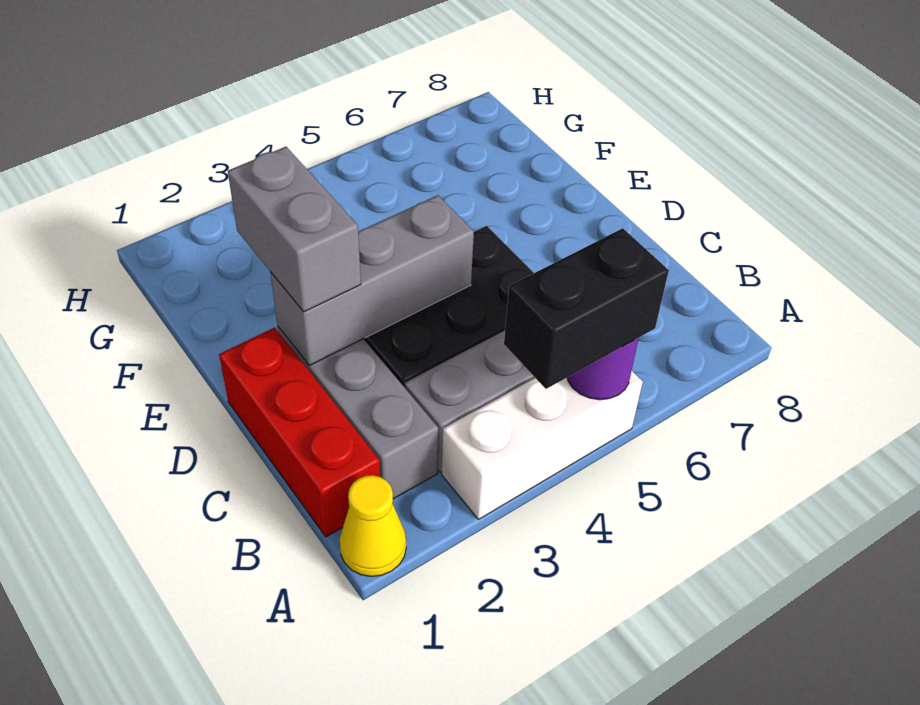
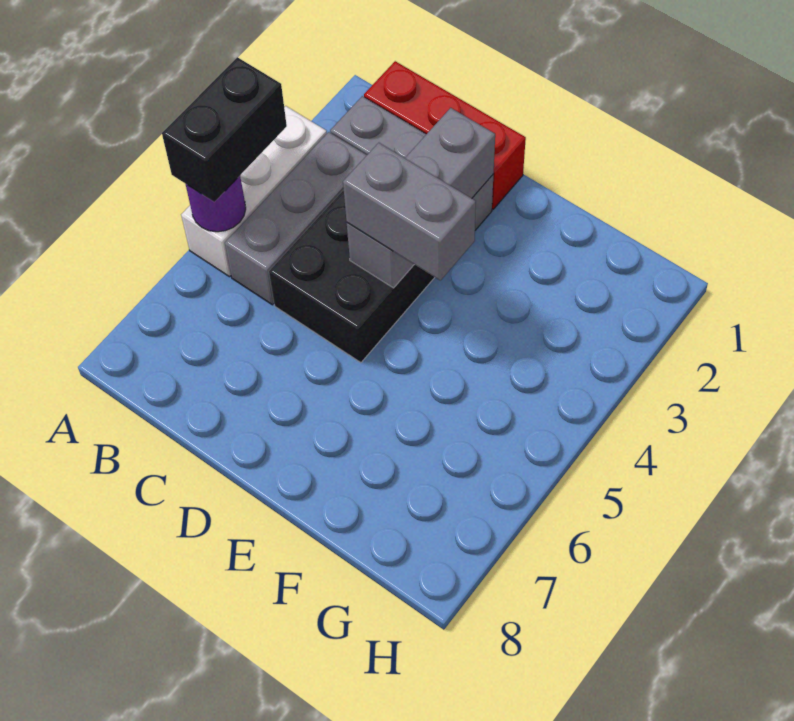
yellow cone A1 level 1 -> none
grey brick D2:E2 level 3 -> grey brick D4:E4 level 3

